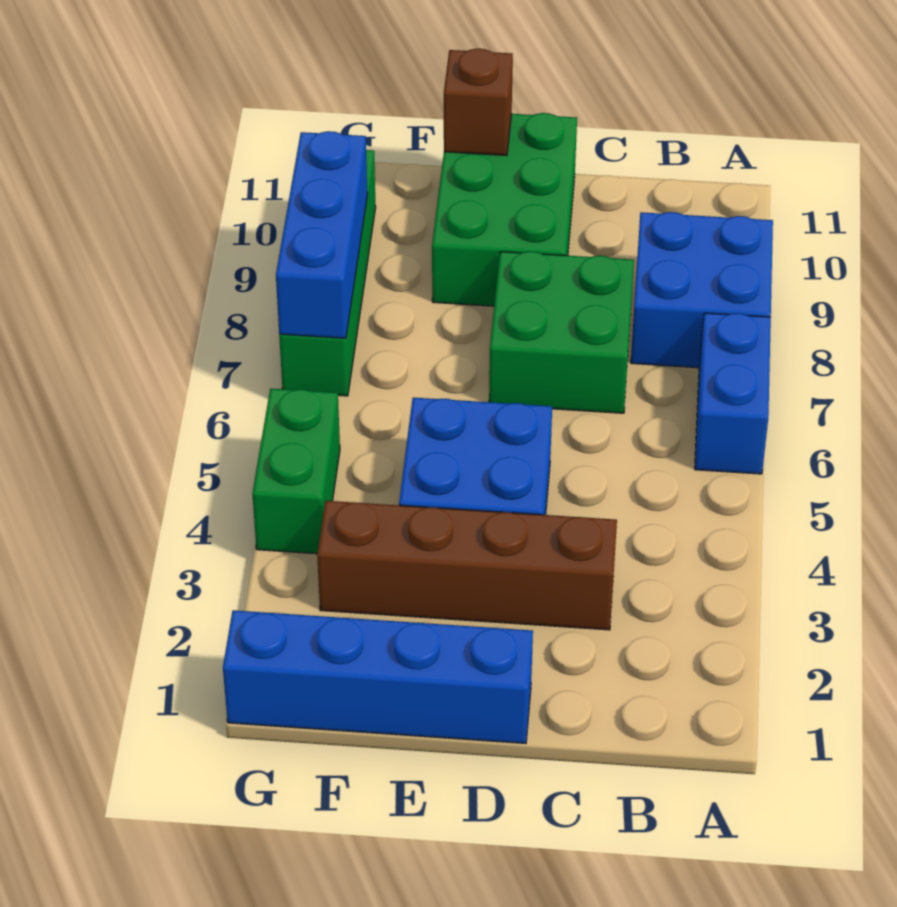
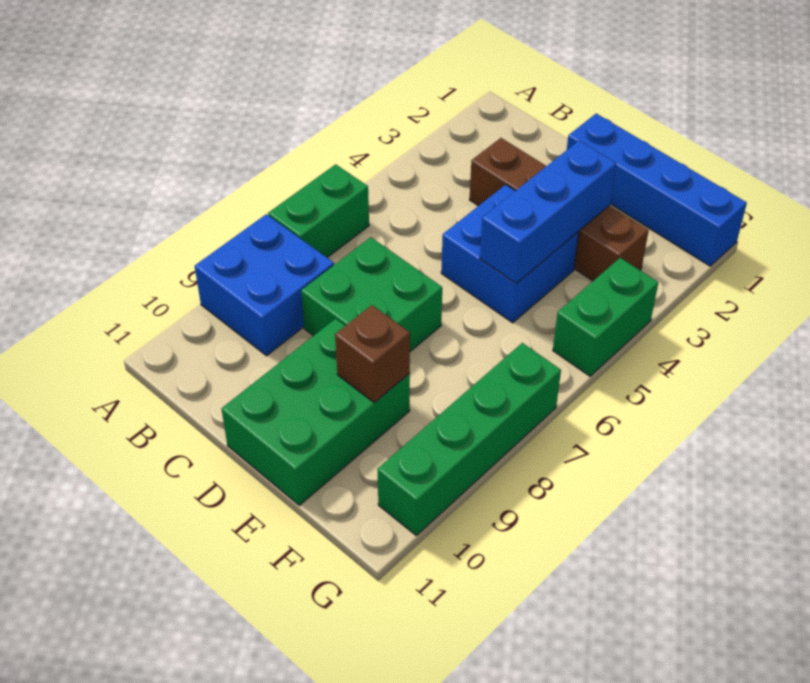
blue brick A6:A7 level 1 -> green brick A6:A7 level 1
brown brick E11 level 2 -> brown brick E9 level 2
blue brick G7:G9 level 2 -> blue brick E3:E5 level 2

